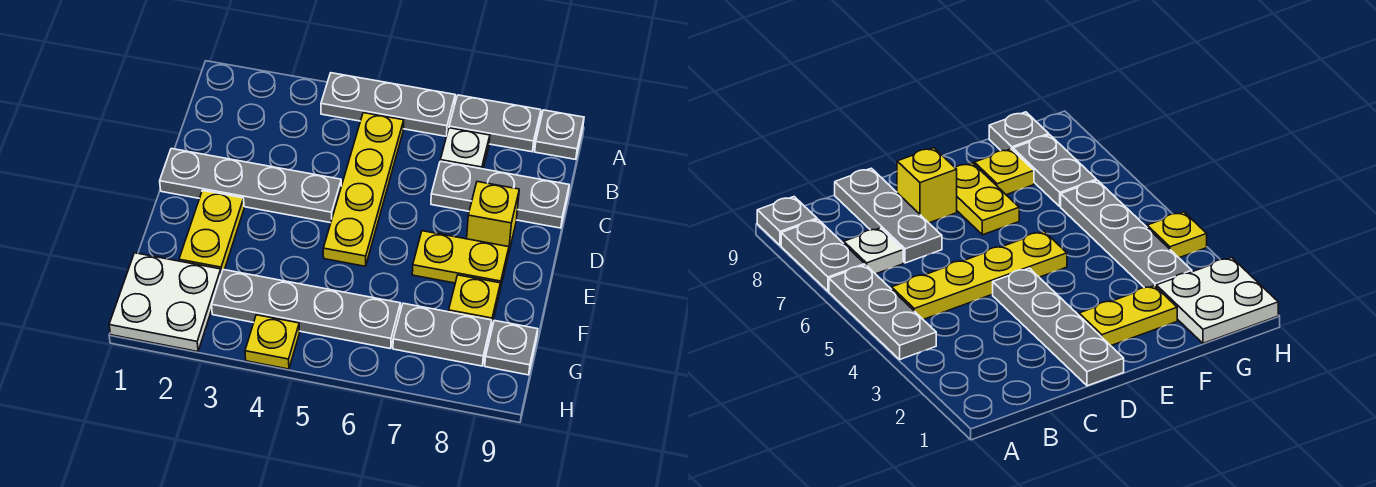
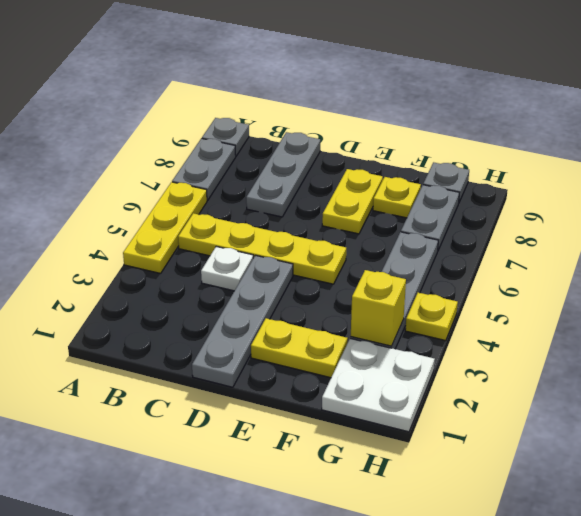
grey plate A4:A6 level 1 -> yellow plate A4:A6 level 1
white plate B7 level 1 -> white plate C4 level 1
yellow brick D8 level 1 -> yellow brick G3 level 2

